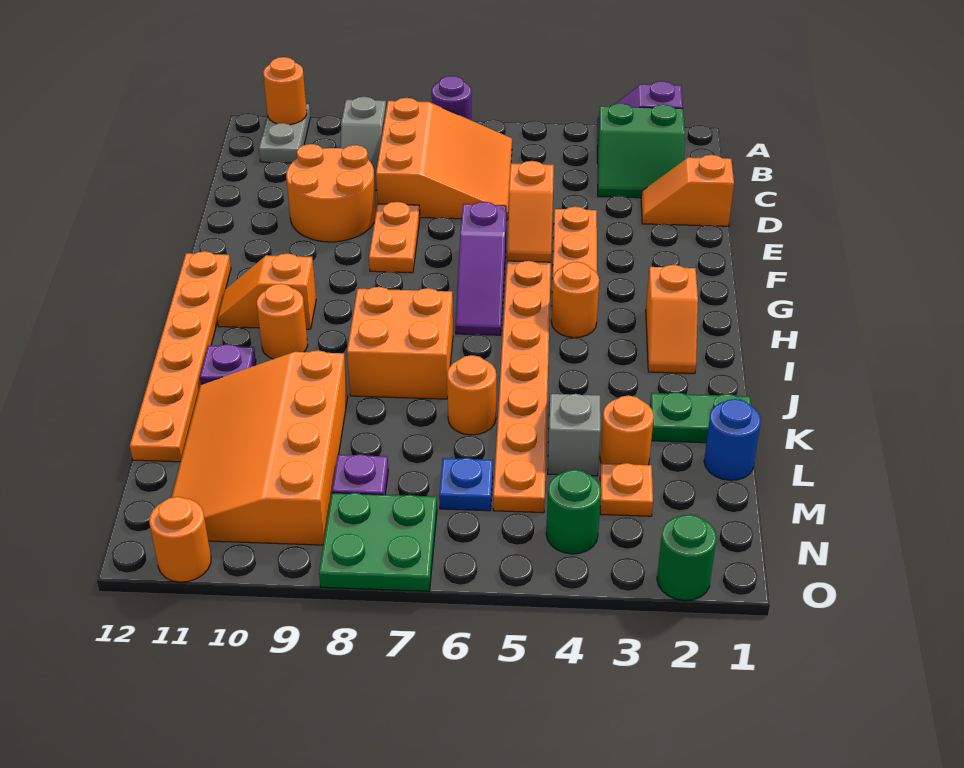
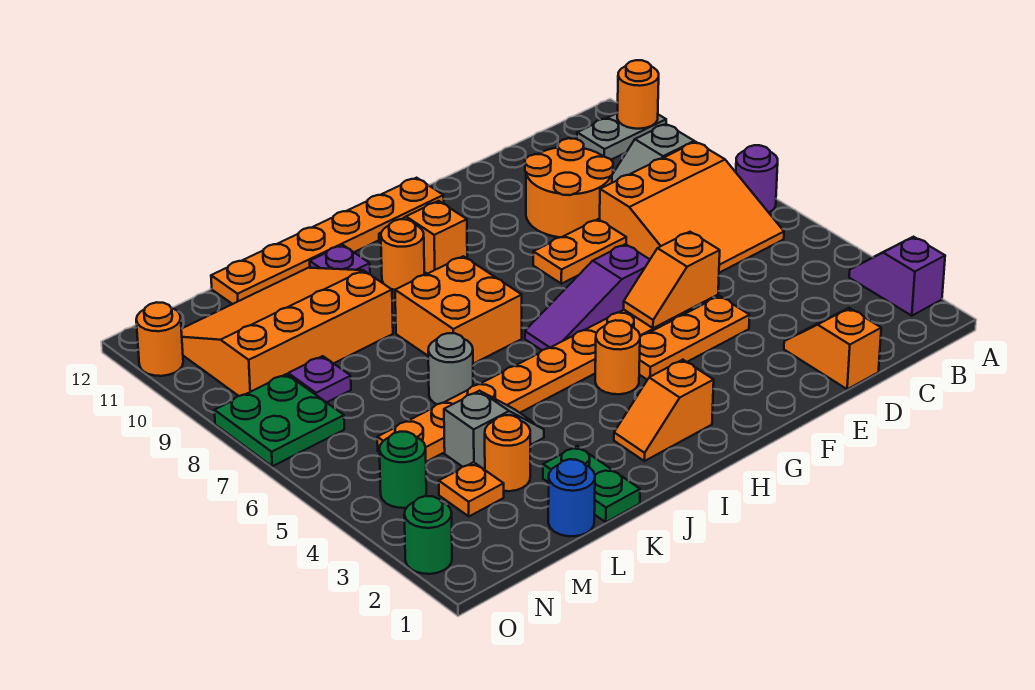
green slope B2:C3 level 1 top B -> none
orange round brick K6 level 1 -> grey round brick K6 level 1
blue plate M6 level 1 -> none

